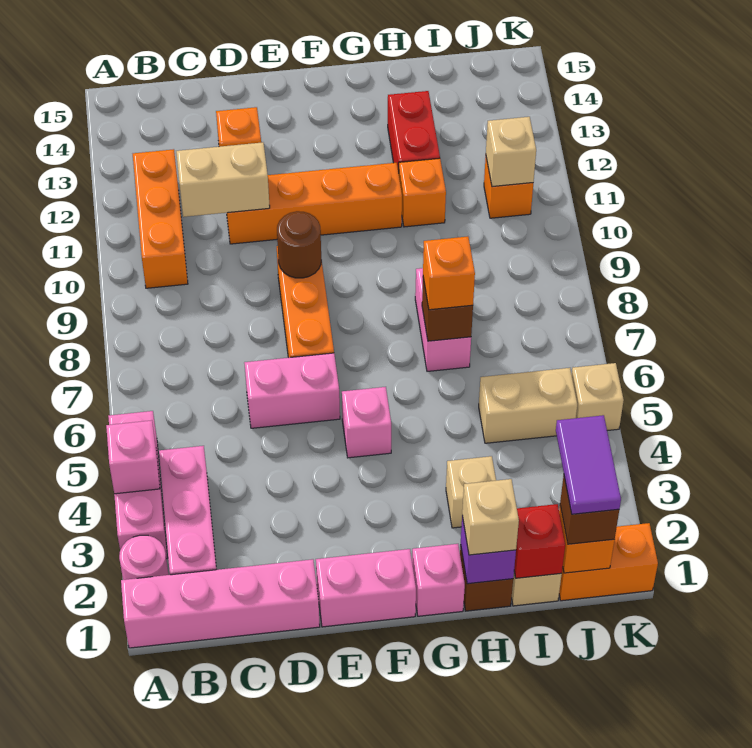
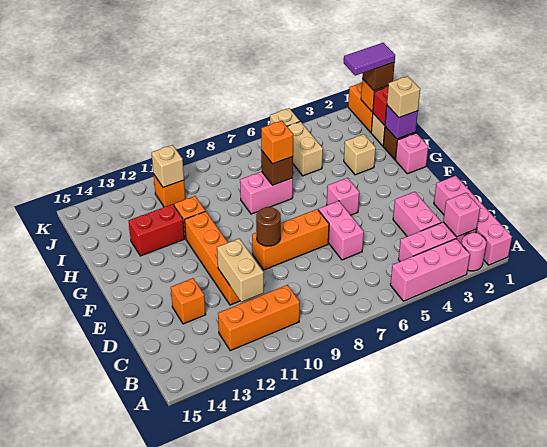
pink brick A4 level 2 -> pink brick B2 level 2
pink brick E1:F1 level 1 -> pink brick C3:D3 level 1

